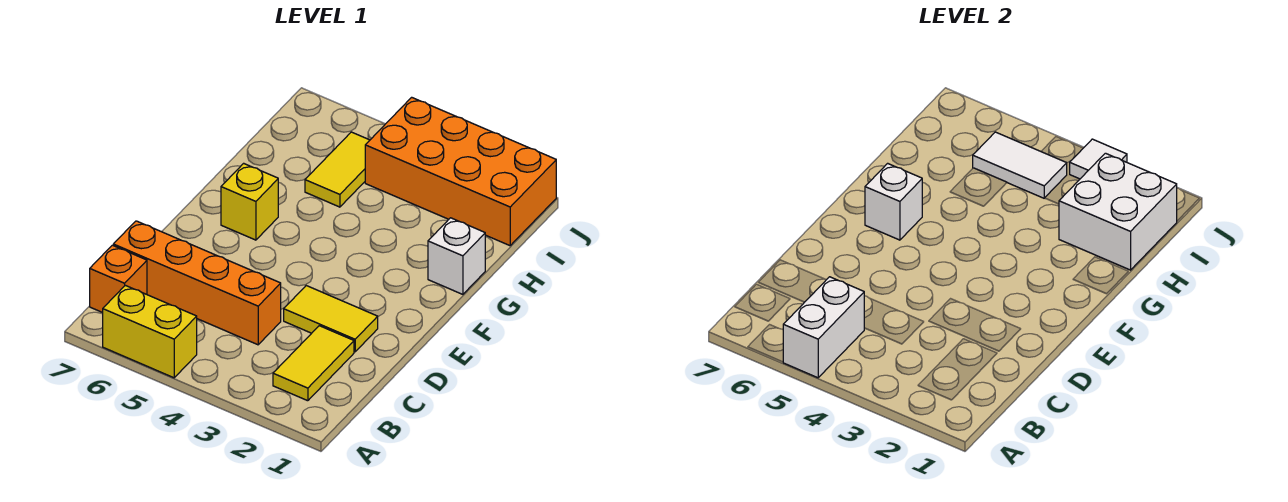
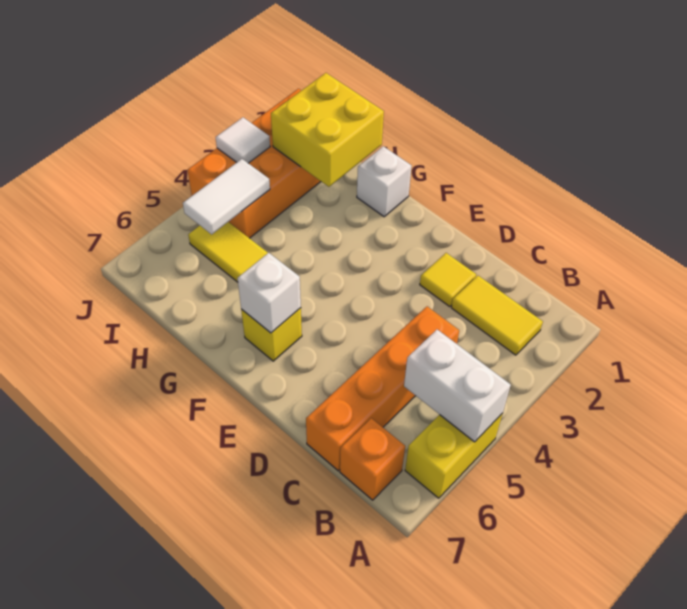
yellow tile D2:D3 level 1 -> yellow tile D2 level 1
white brick H1:I2 level 2 -> yellow brick H1:I2 level 2

